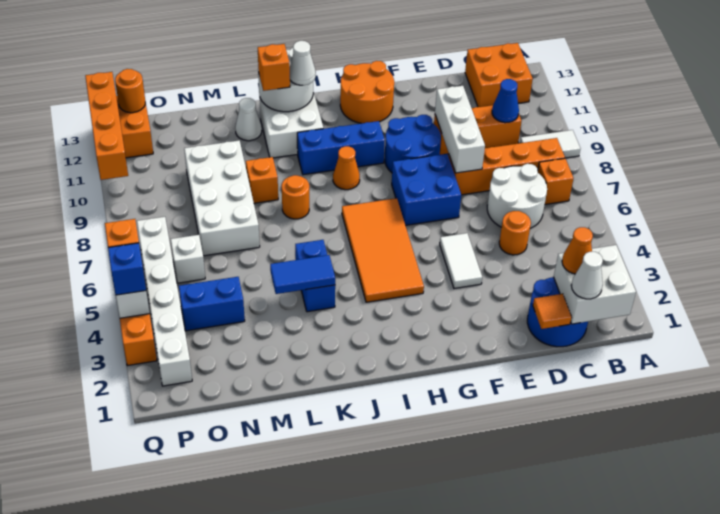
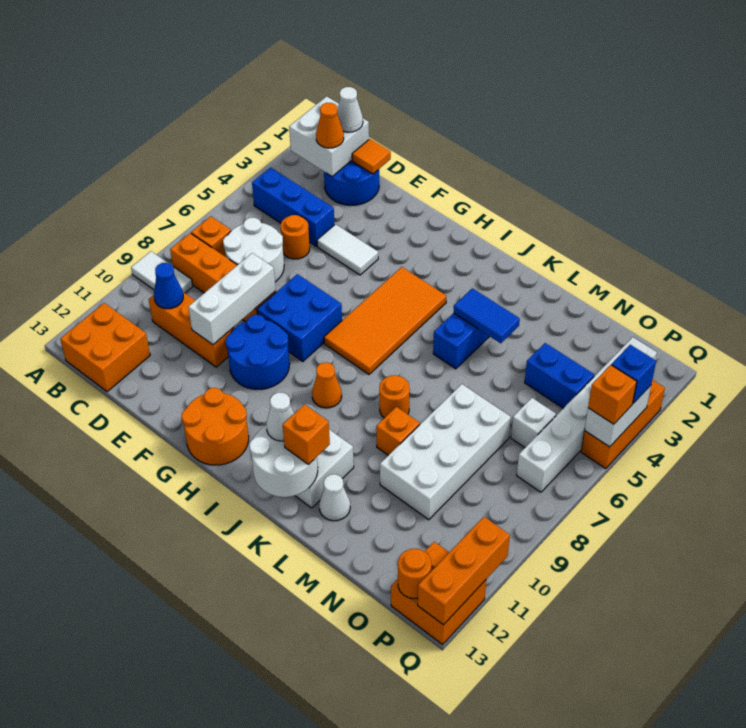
white tile F4:F5 level 1 -> white tile E4:F4 level 1
blue brick H10:J10 level 1 -> blue brick B4:D4 level 1
orange brick Q10:Q13 level 2 -> orange brick Q11:Q13 level 2

